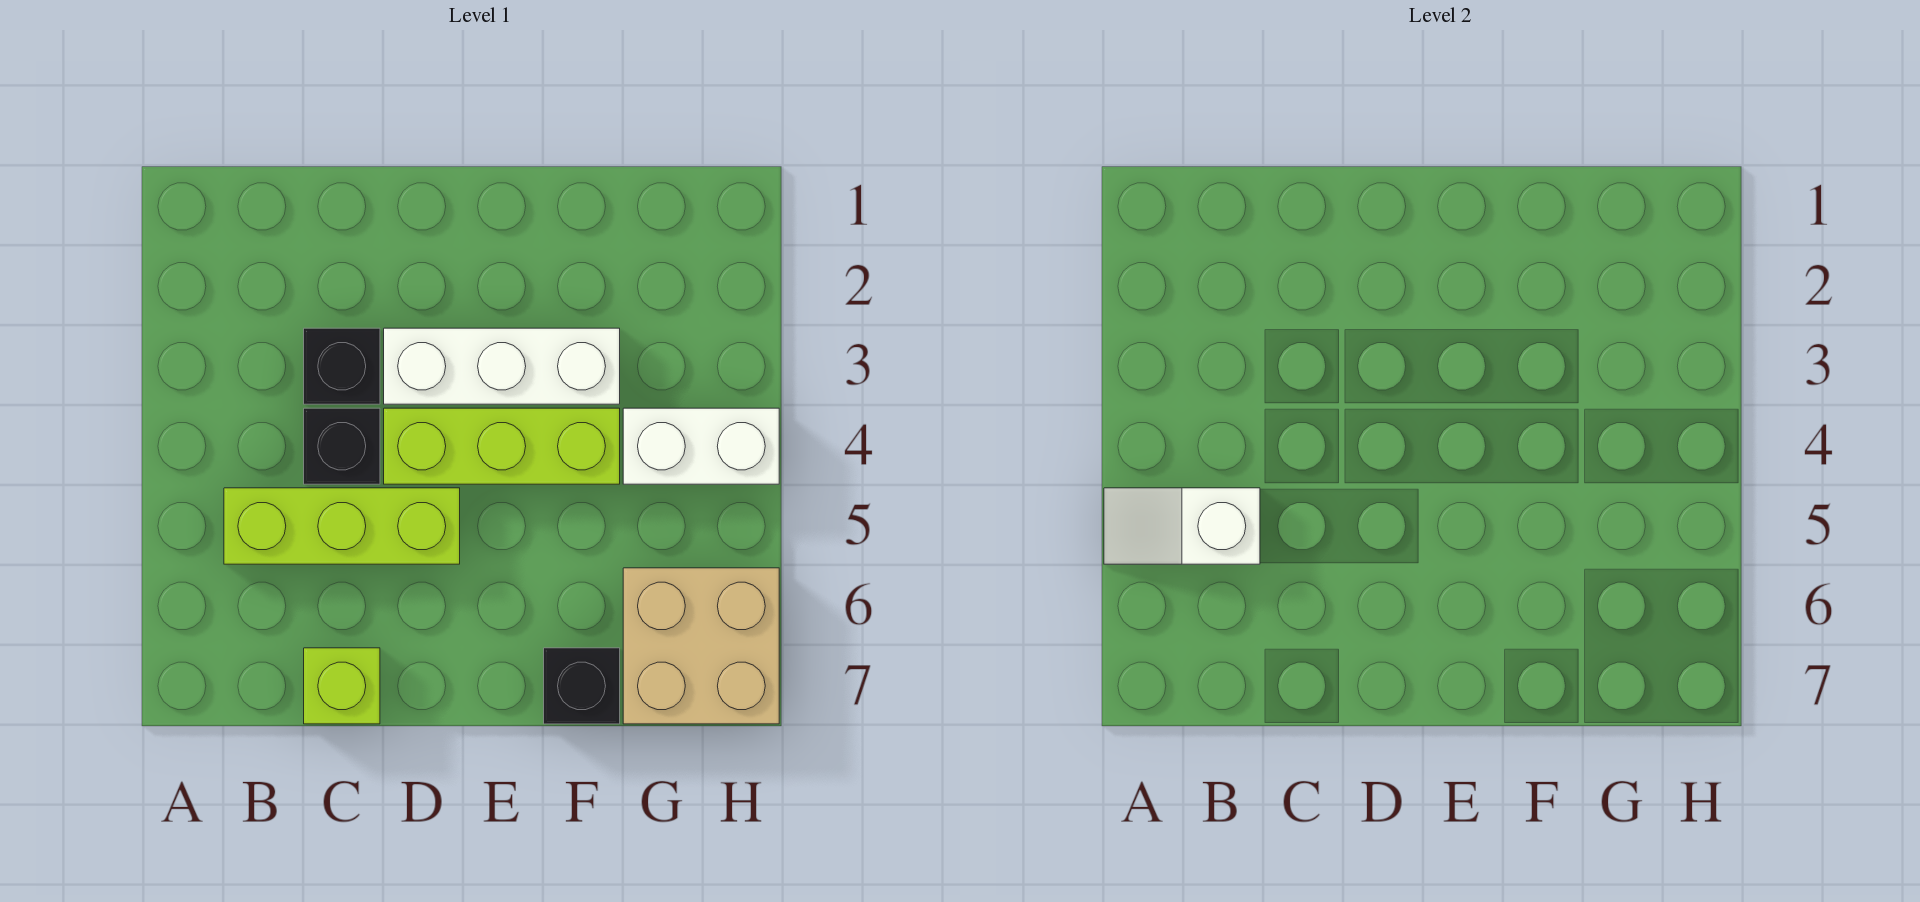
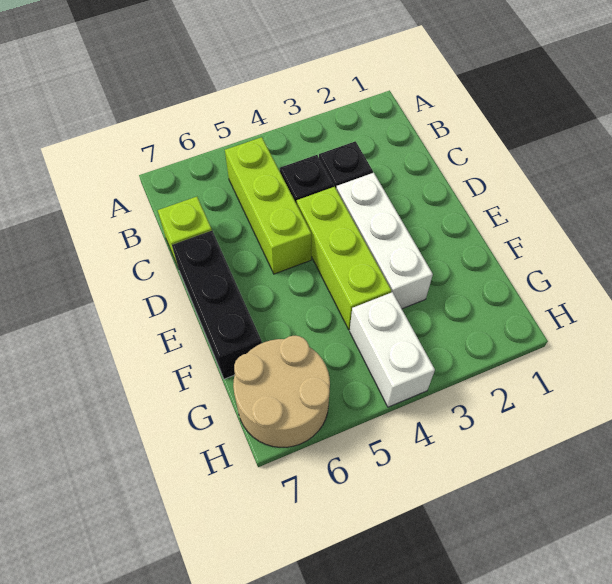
white slope A5:B5 level 2 top B -> none
black brick F7 level 1 -> black brick D7:F7 level 1
tan brick G6:H7 level 1 -> tan round brick G6:H7 level 1

